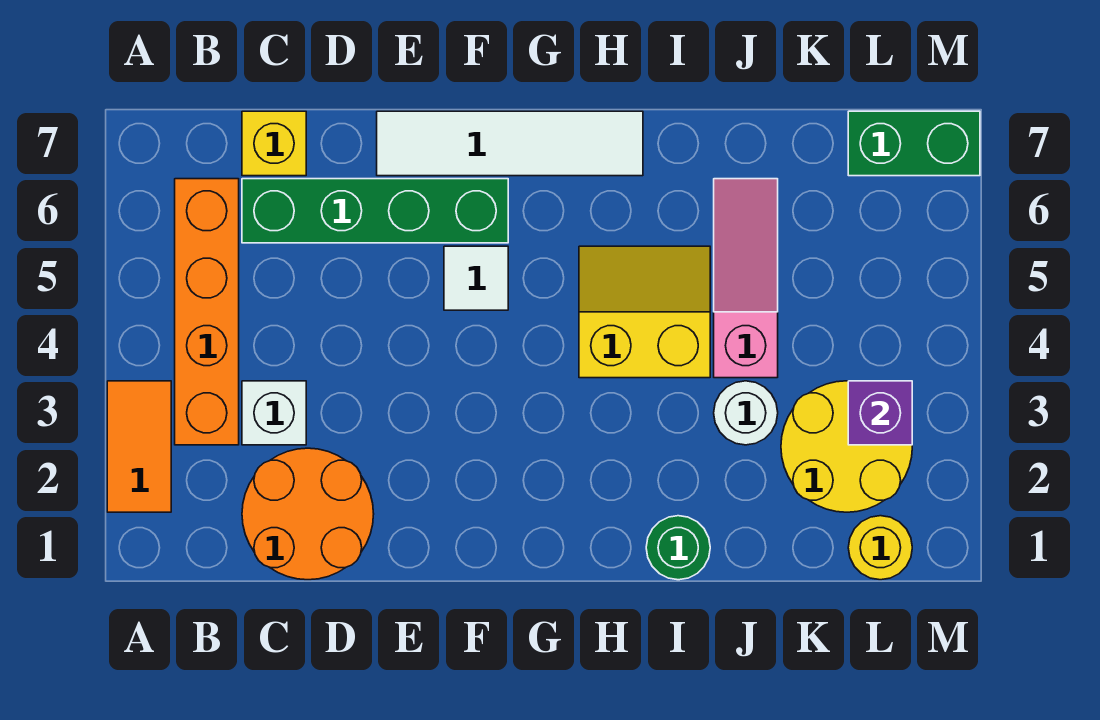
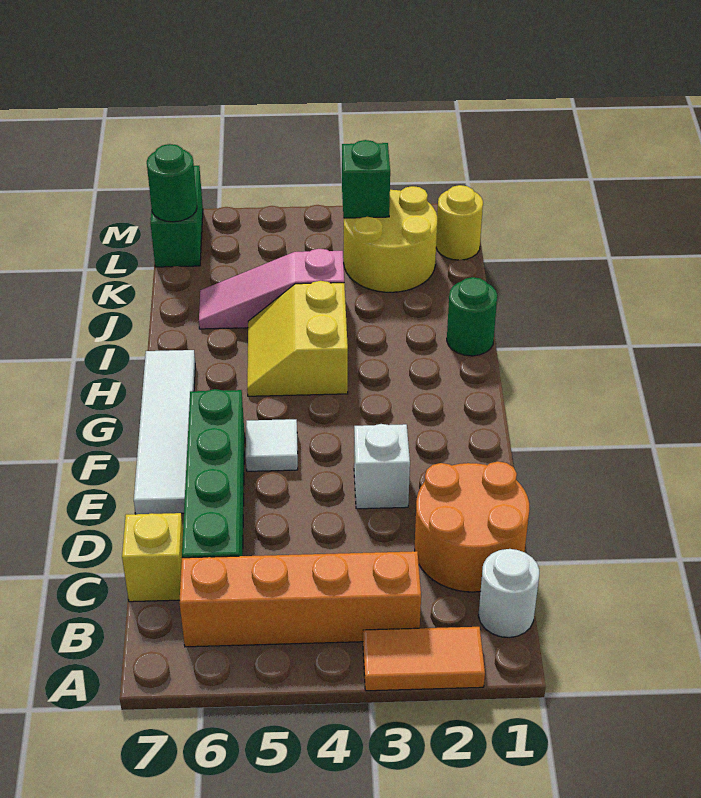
white brick C3 level 1 -> white brick E3 level 1
white round brick J3 level 1 -> white round brick B1 level 1
purple brick L3 level 2 -> green brick L3 level 2
none -> green round brick L7 level 2

